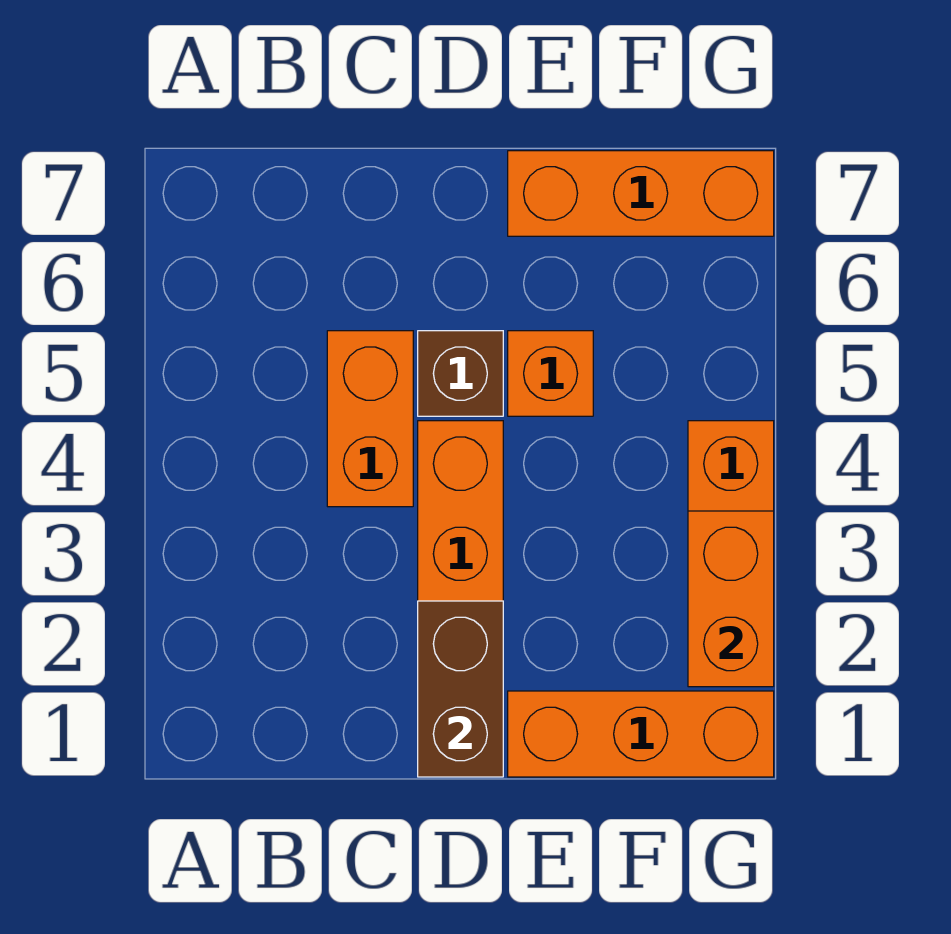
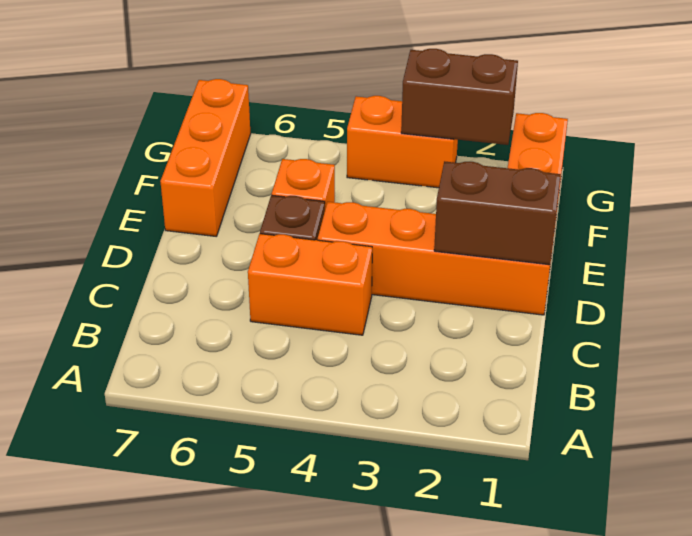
orange brick G2:G3 level 2 -> brown brick G2:G3 level 2

